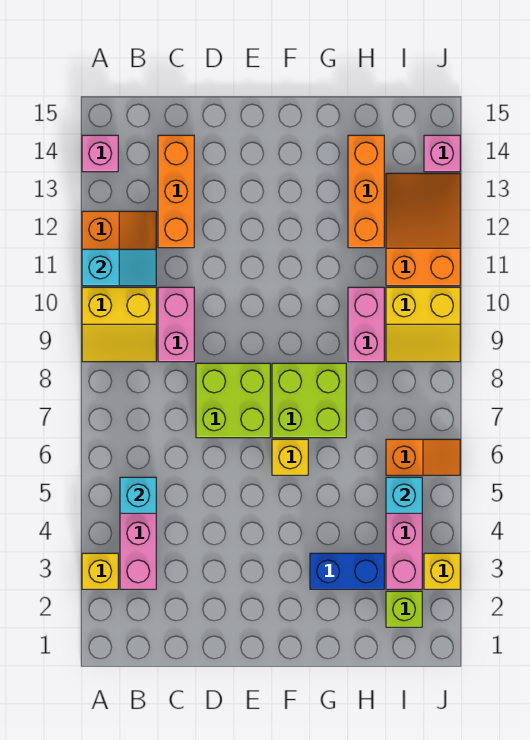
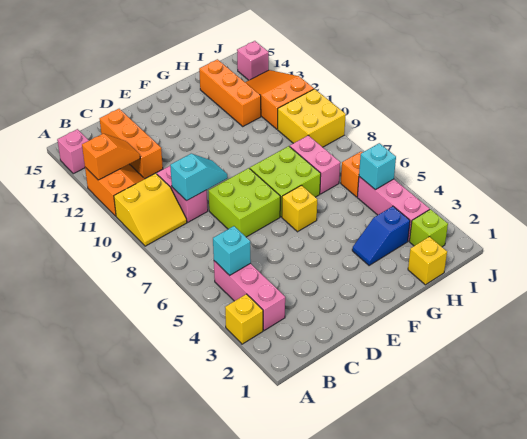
cyan slope A11:B11 level 2 top A -> cyan slope C9:D9 level 2 top C
none -> orange slope A12:B12 level 2 top A
blue brick G3:H3 level 1 -> blue slope G3:H3 level 1 top H
pink brick H9:H10 level 1 -> pink brick H7:H8 level 1
yellow slope I9:J10 level 1 top 10 -> yellow brick I9:J10 level 1
yellow brick J3 level 1 -> yellow brick H1 level 1

